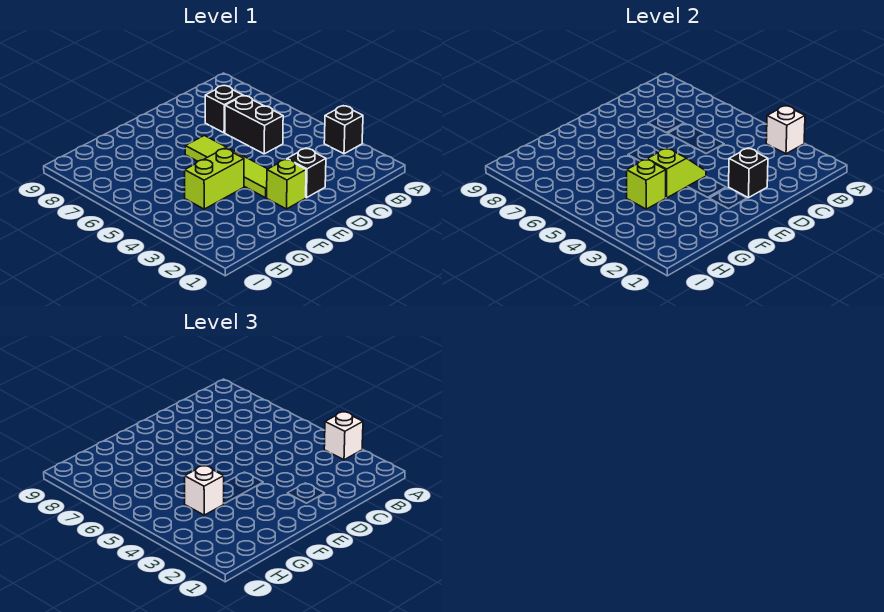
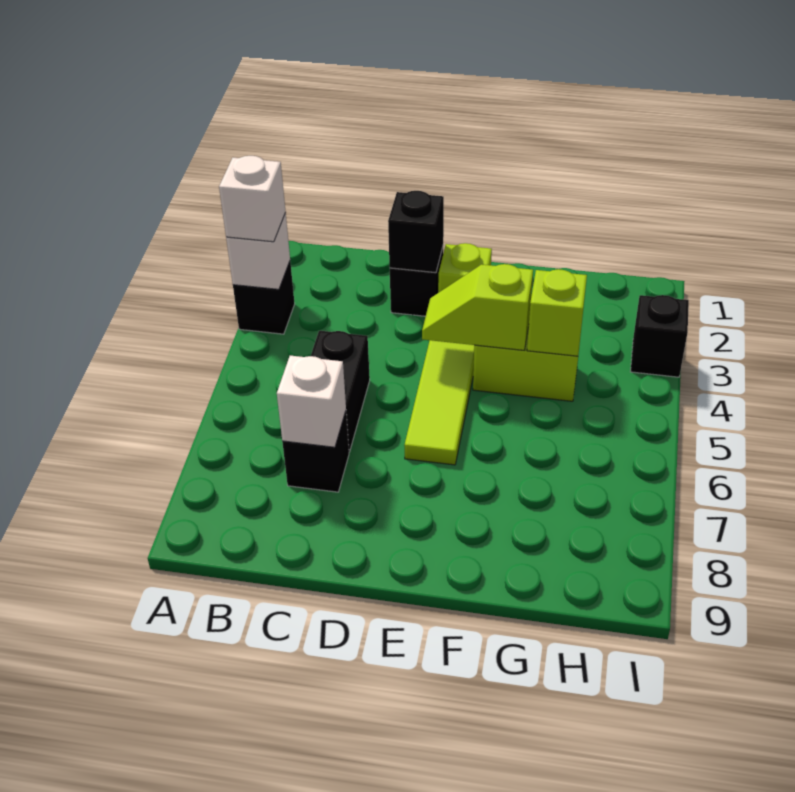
white brick G4 level 3 -> white brick C7 level 2
none -> black brick I3 level 1

